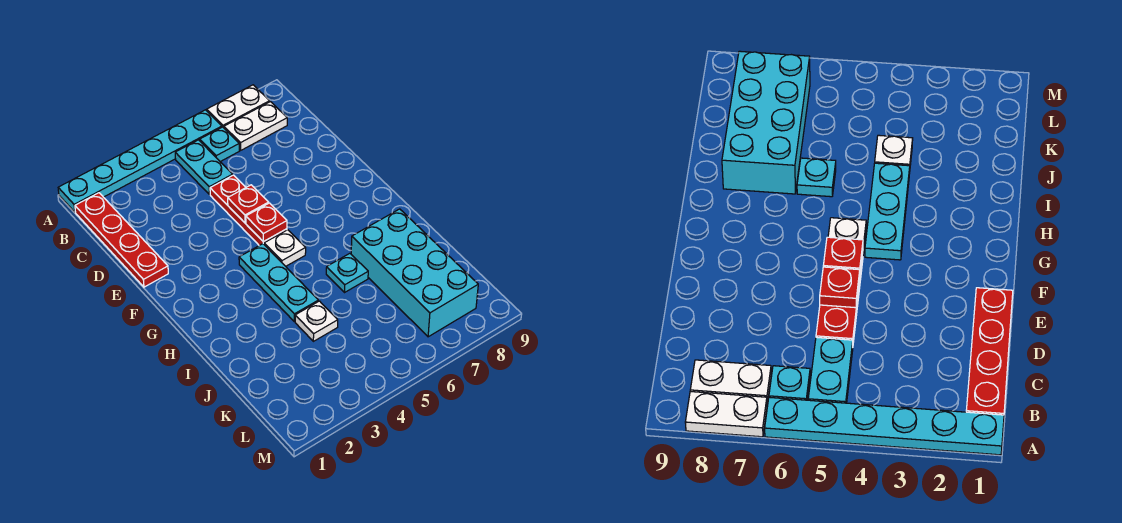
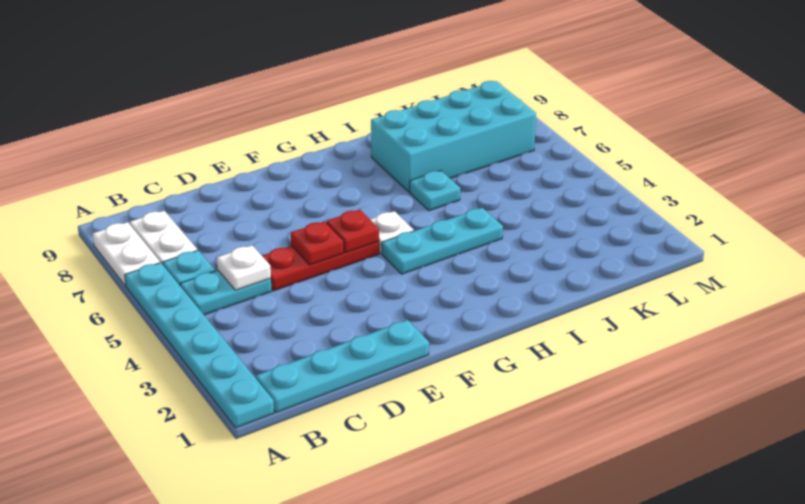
red plate B1:E1 level 1 -> cyan plate B1:E1 level 1
white plate J4 level 1 -> white plate C5 level 2

